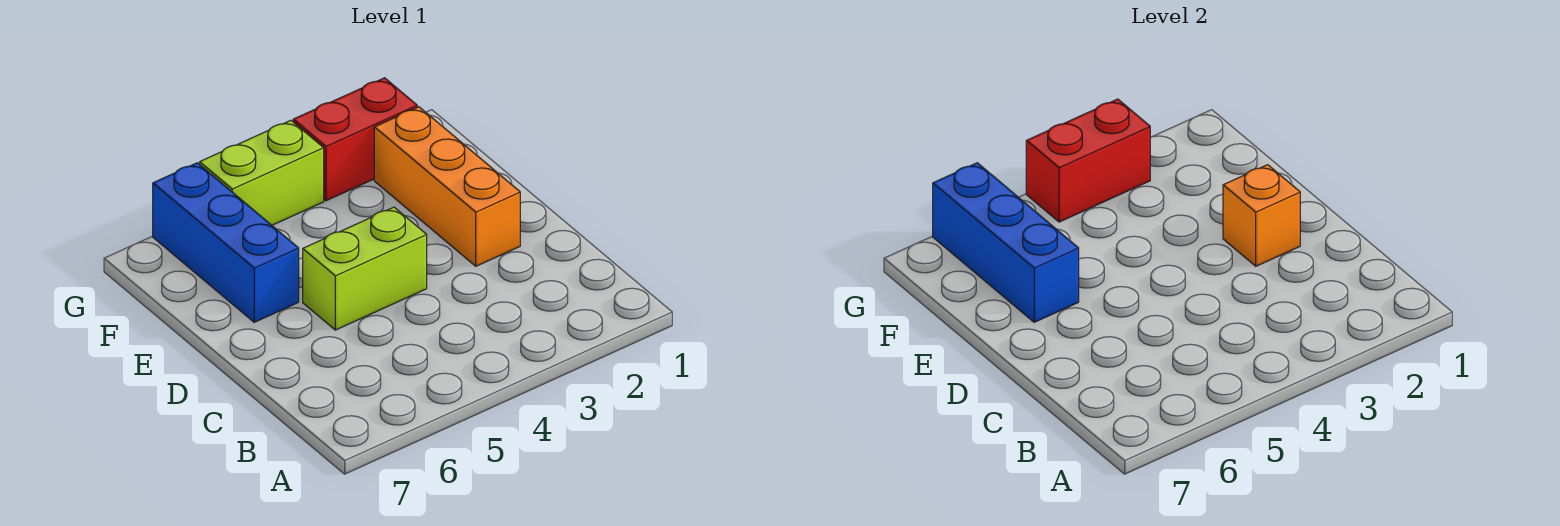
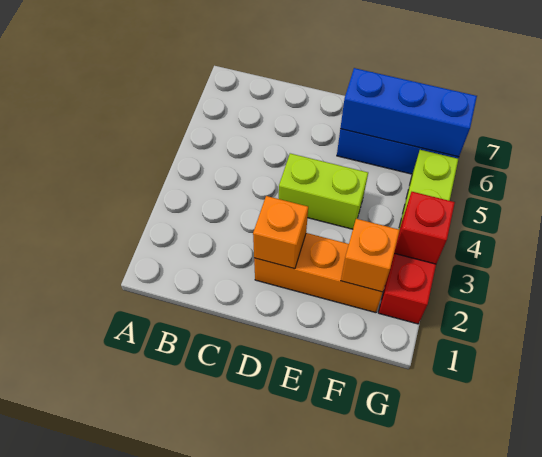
lime brick D4:D5 level 1 -> lime brick D4:E4 level 1
none -> orange brick F2 level 2
red brick G3:G4 level 2 -> red brick G3 level 2

